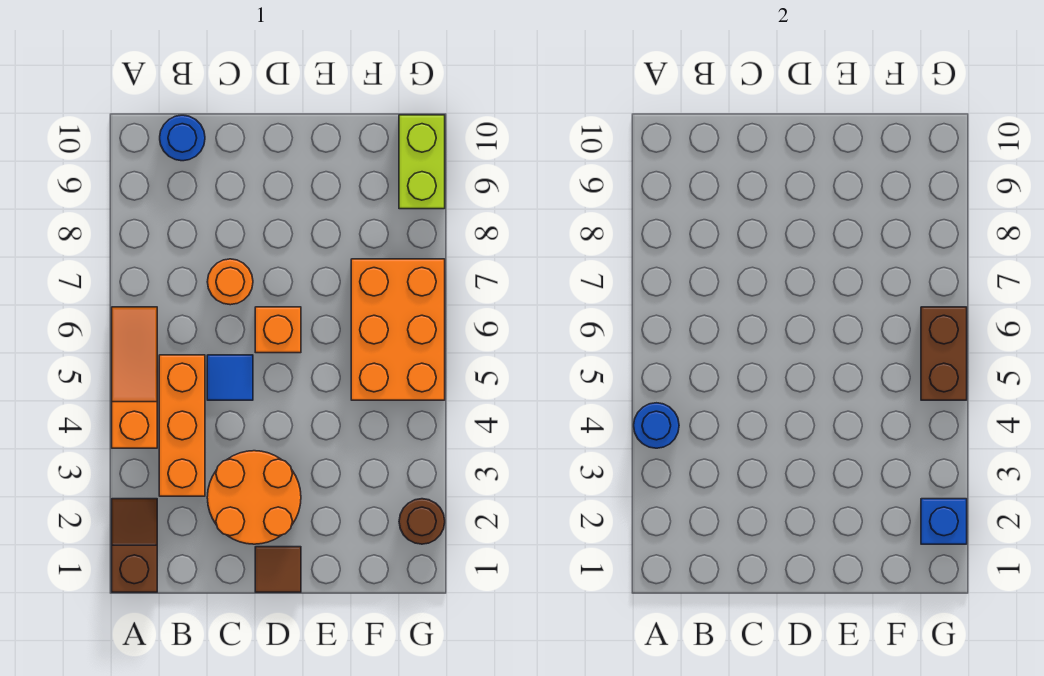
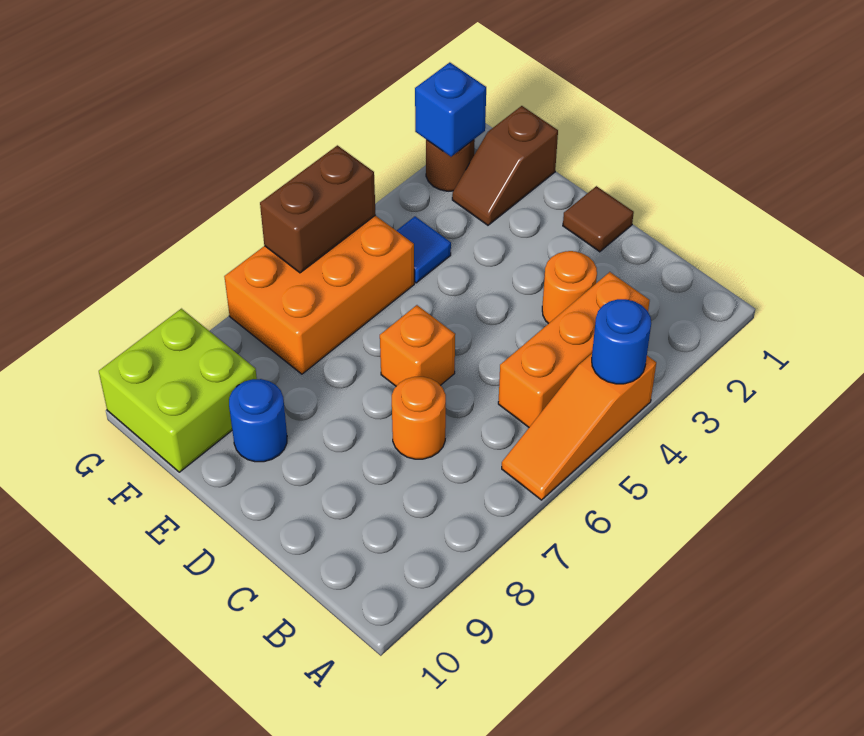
brown slope A1:A2 level 1 top 1 -> brown slope F1:F2 level 1 top 1
blue round brick B10 level 1 -> blue round brick E9 level 1
orange round brick C2:D3 level 1 -> orange round brick C3 level 1
blue tile C5 level 1 -> blue tile F4 level 1
lime brick G9:G10 level 1 -> lime brick F9:G10 level 1

